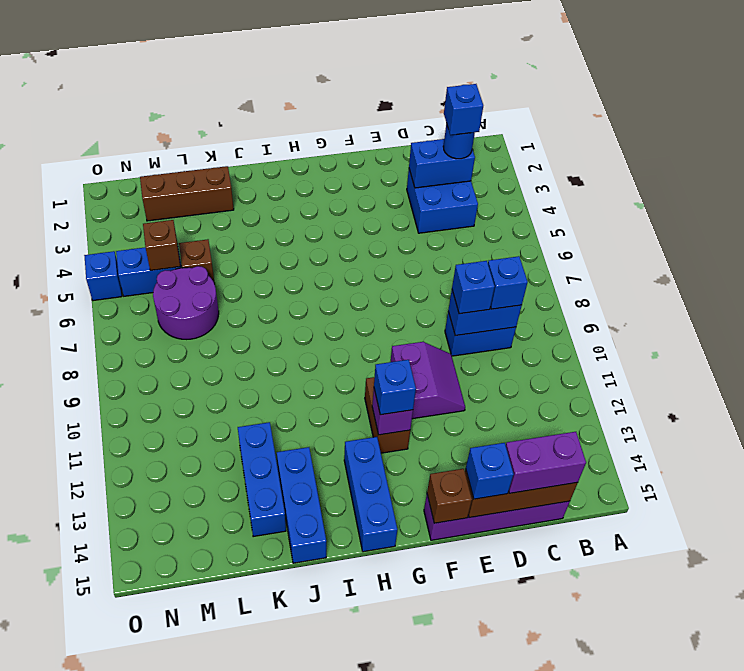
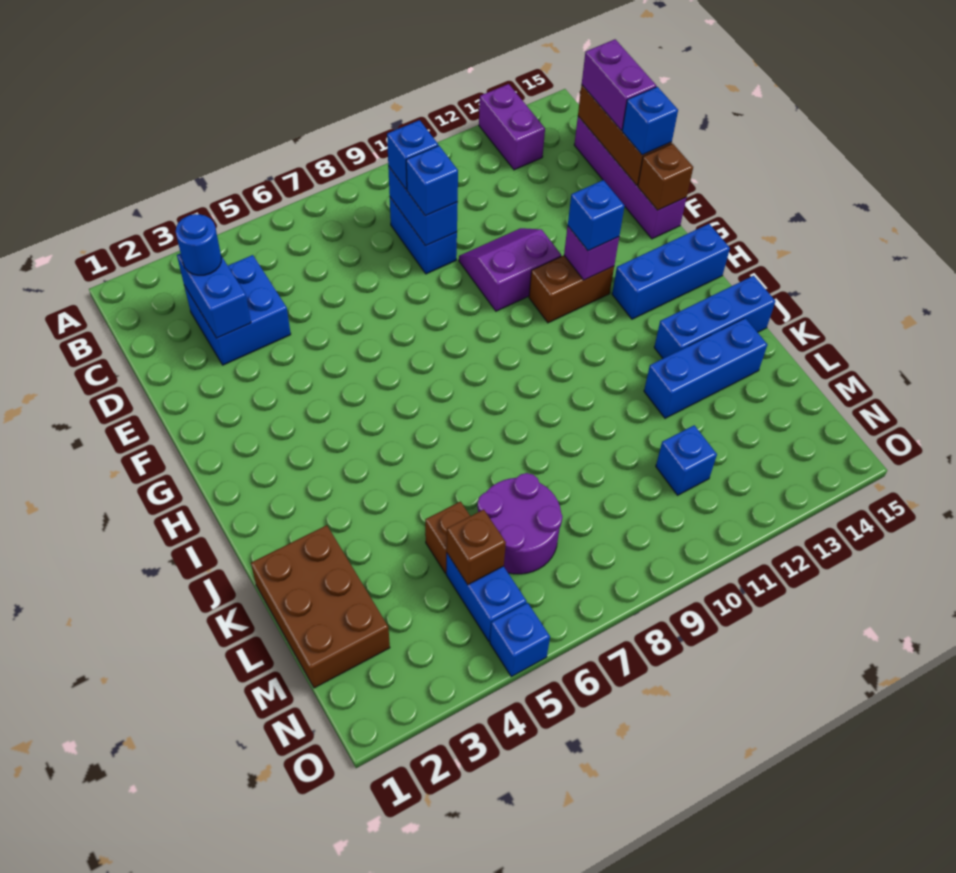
none -> purple brick A13:B13 level 1
blue brick C3 level 4 -> blue brick M11 level 1
brown brick K2:M2 level 1 -> brown brick K1:M2 level 1

